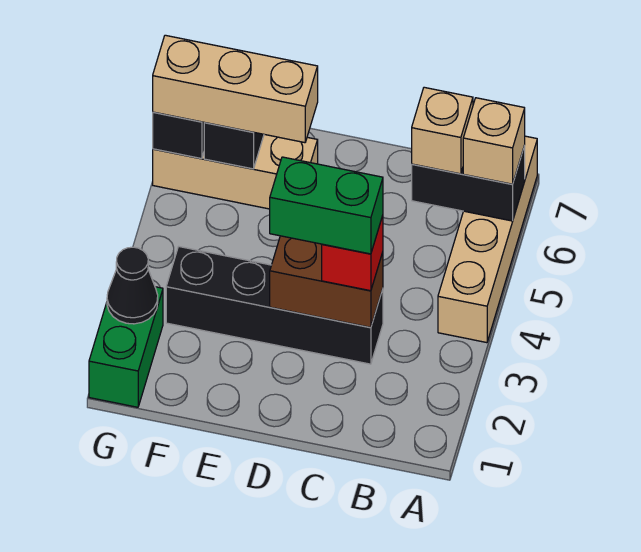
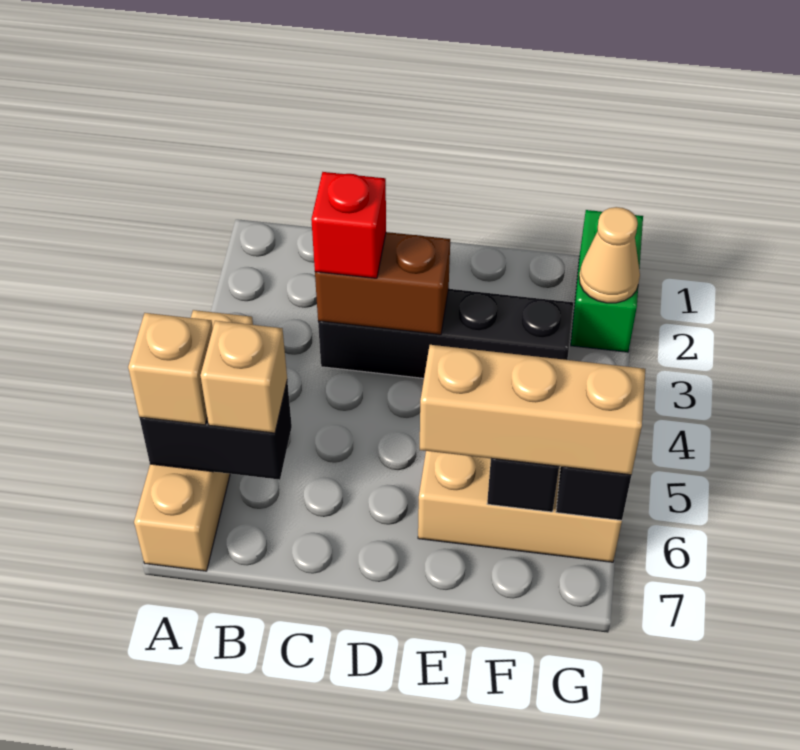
green brick C3:D3 level 4 -> none
black cone G2 level 2 -> tan cone G2 level 2

